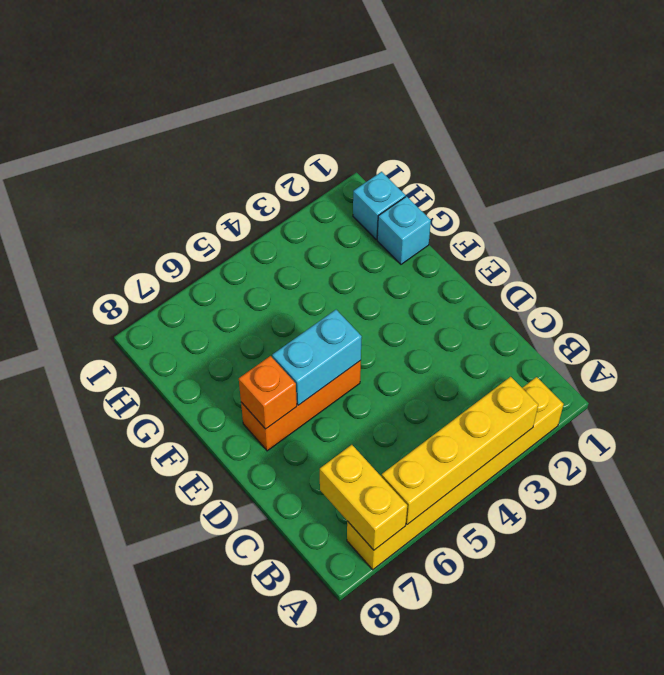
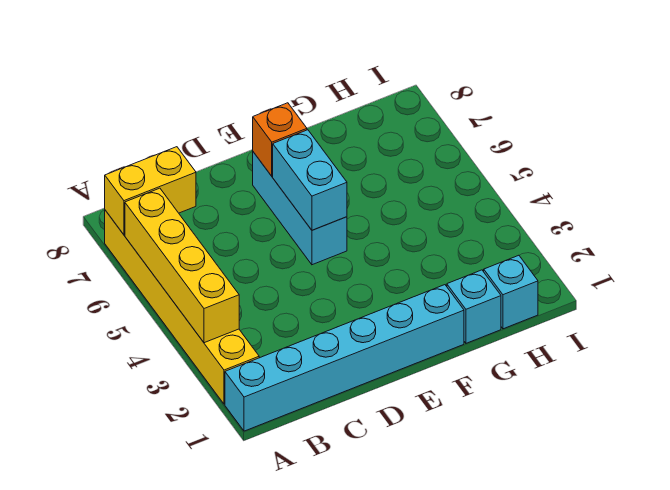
none -> cyan brick A1:F1 level 1
orange brick E5:E7 level 1 -> cyan brick E5:E7 level 1

